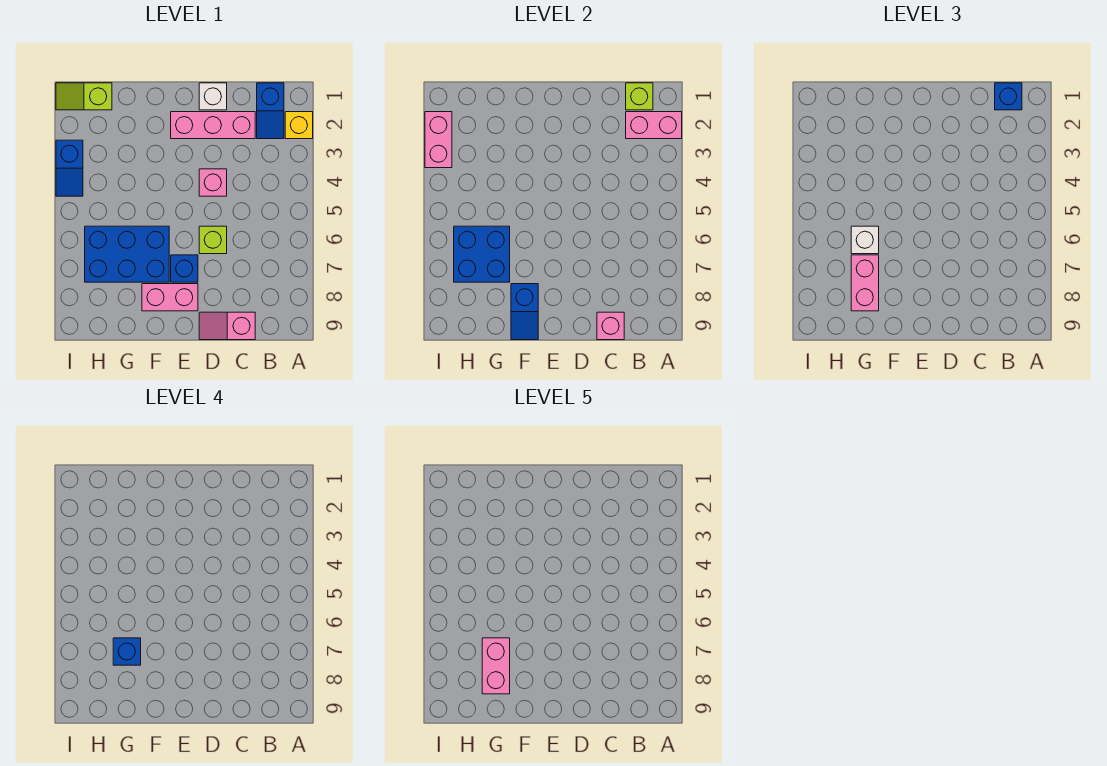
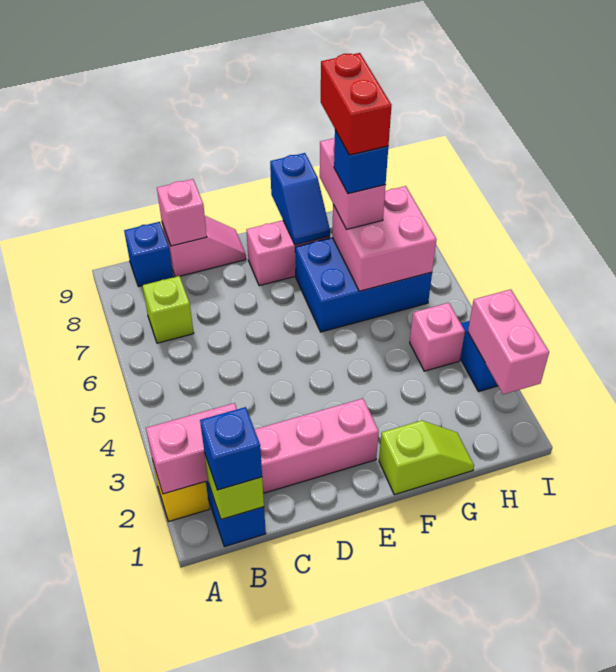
white brick D1 level 1 -> none
pink brick D4 level 1 -> pink brick H4 level 1
lime brick D6 level 1 -> lime brick B7 level 1
blue brick E7 level 1 -> blue brick B9 level 1
blue slope F8:F9 level 2 top 8 -> blue slope F8:F9 level 2 top 9
blue brick G6:H7 level 2 -> pink brick G6:H7 level 2
white brick G6 level 3 -> none
pink brick G7:G8 level 5 -> red brick G7:G8 level 5
lime slope H1:I1 level 1 top H -> lime slope F1:G1 level 1 top F

